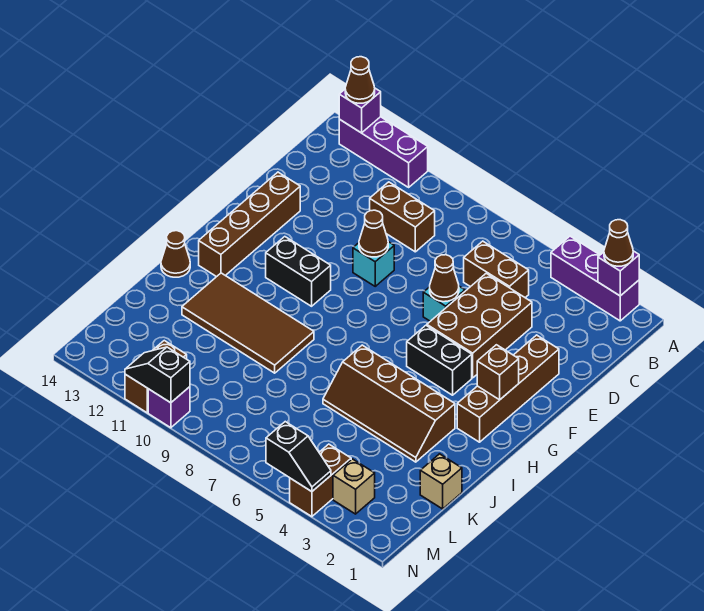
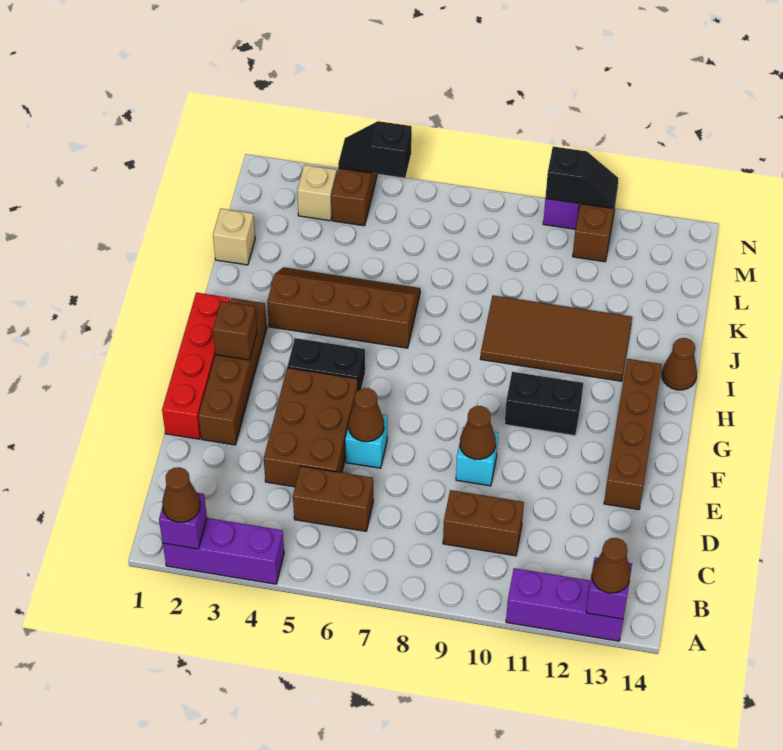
none -> red brick E1:H1 level 1

